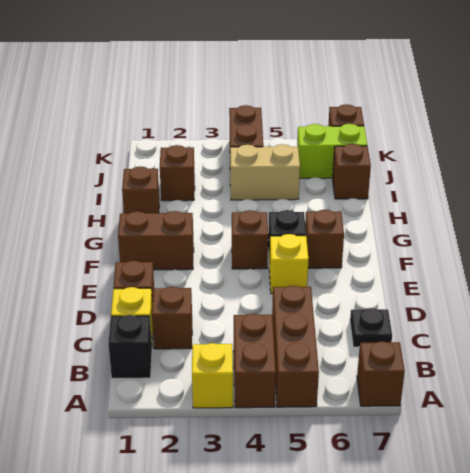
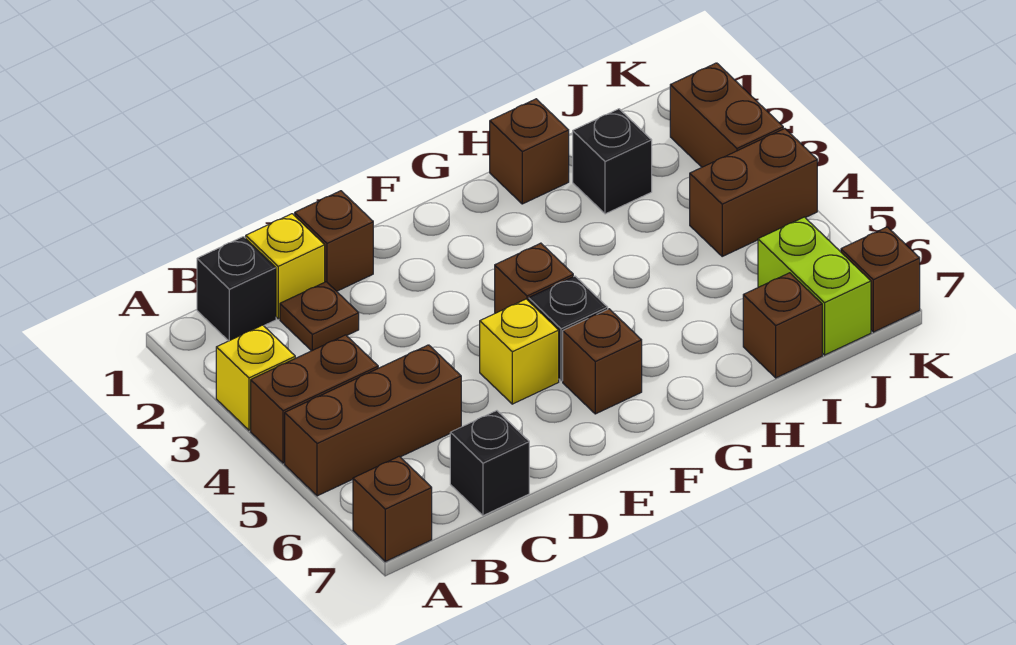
brown brick C2 level 1 -> brown plate C2 level 1
black plate C7 level 1 -> black brick C7 level 1
brown brick F1:F2 level 1 -> brown brick K2:K3 level 1
brown brick I2 level 1 -> black brick I2 level 1
tan brick I4:I5 level 1 -> none

